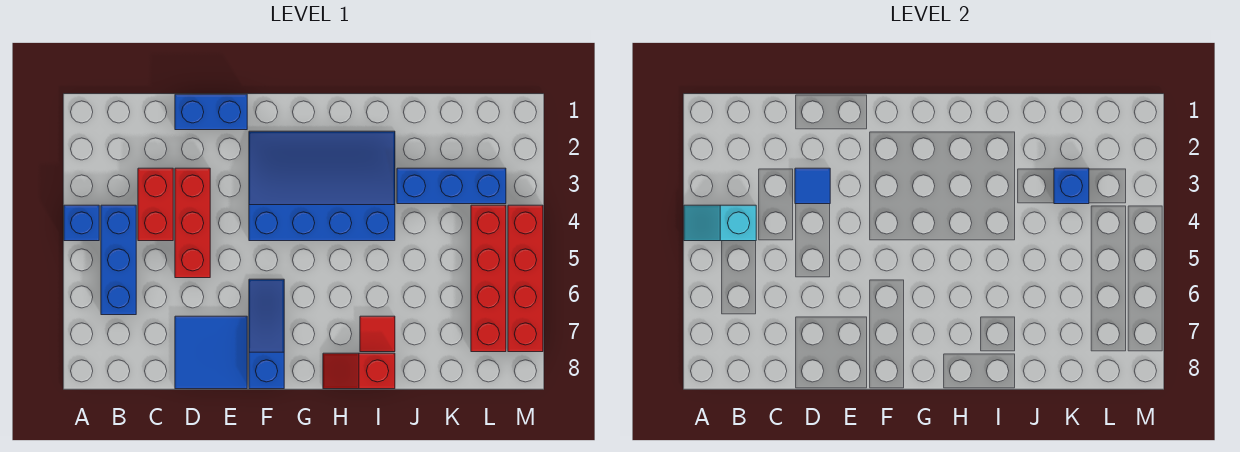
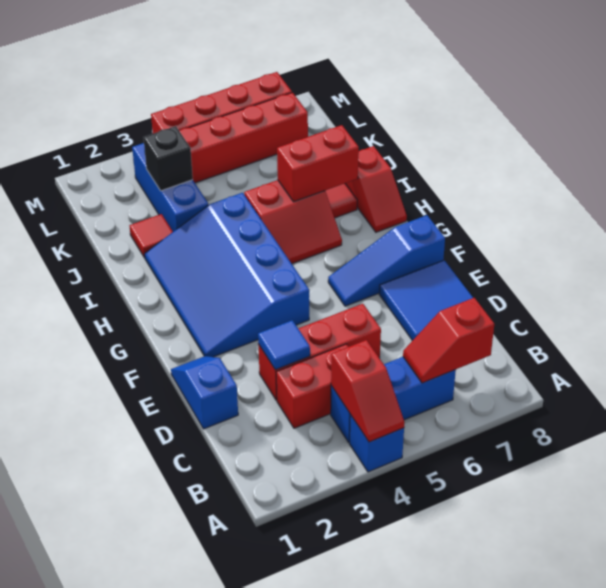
cyan slope A4:B4 level 2 top B -> red slope A4:B4 level 2 top B
none -> red slope B6:B7 level 2 top 7
blue brick D1:E1 level 1 -> blue slope D1:E1 level 1 top D
none -> red slope H5:I6 level 1 top I
none -> red brick I6:I7 level 2
none -> red tile J2 level 1
blue brick K3 level 2 -> black brick K3 level 2

